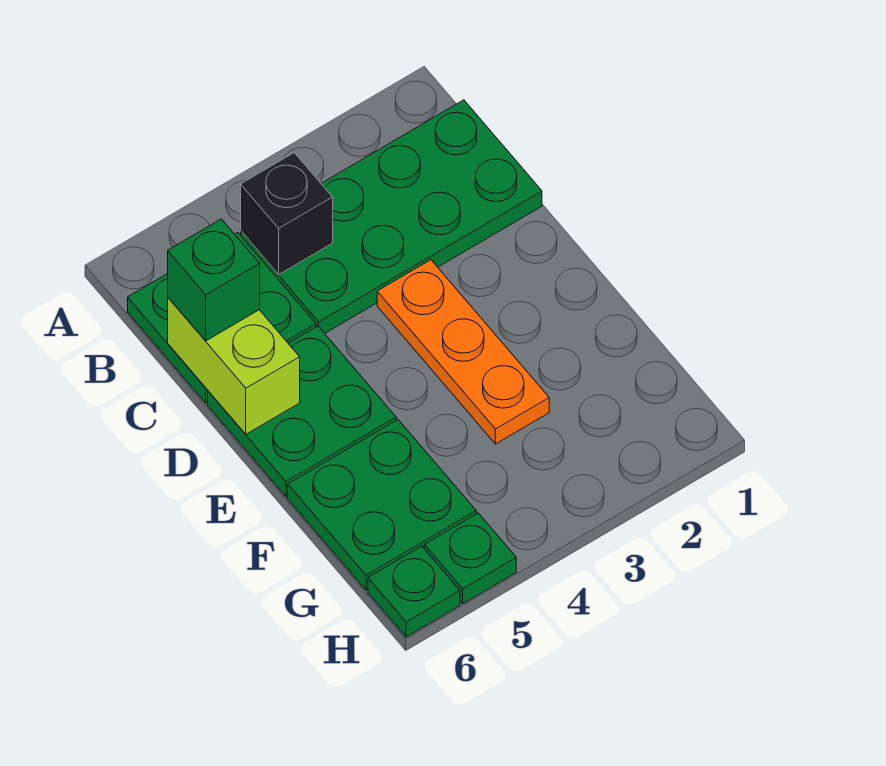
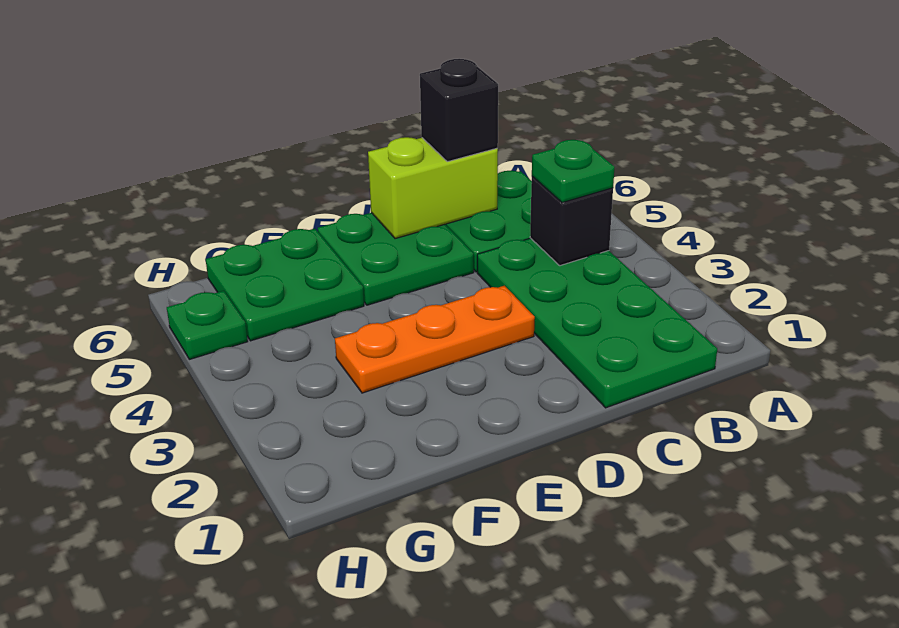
green brick C6 level 3 -> black brick C6 level 3
green plate H6 level 1 -> green plate B4 level 3

